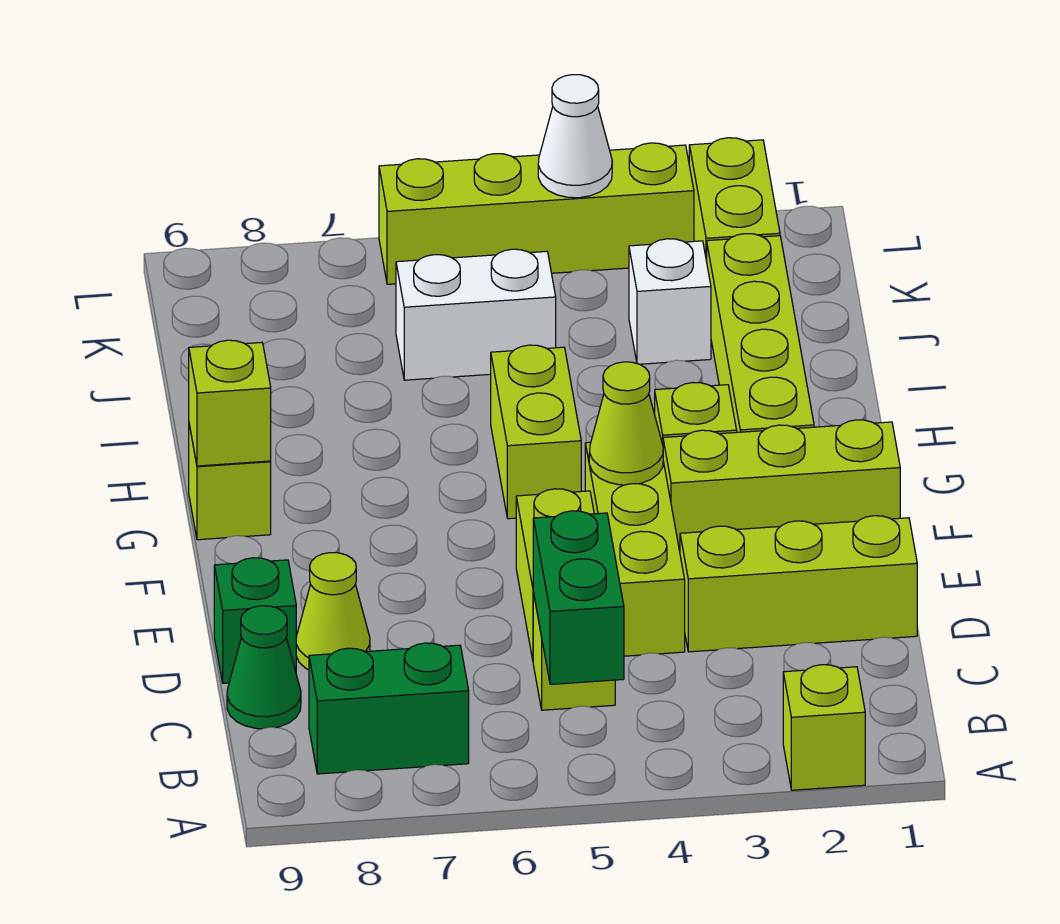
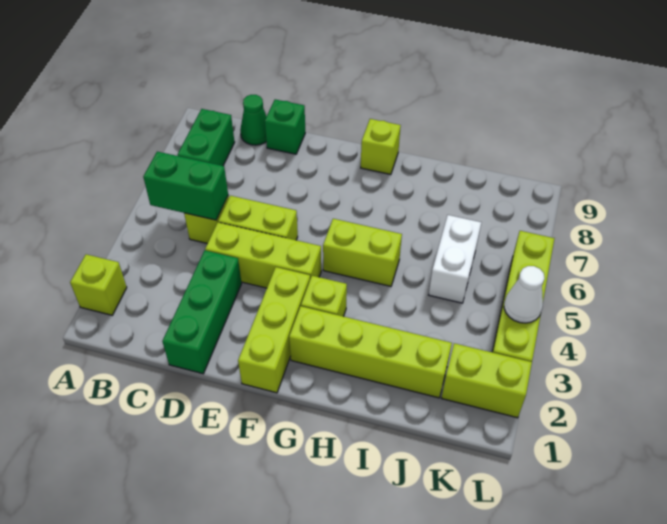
lime brick D1:D3 level 1 -> green brick D1:D3 level 1
lime cone D8 level 1 -> none
lime cone F4 level 2 -> none
lime brick G9 level 2 -> none
white brick J3 level 1 -> none

